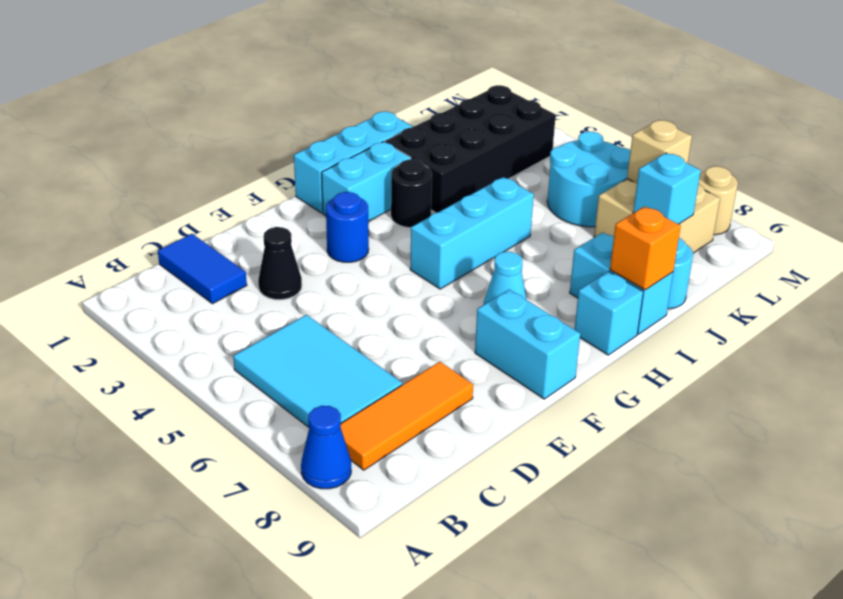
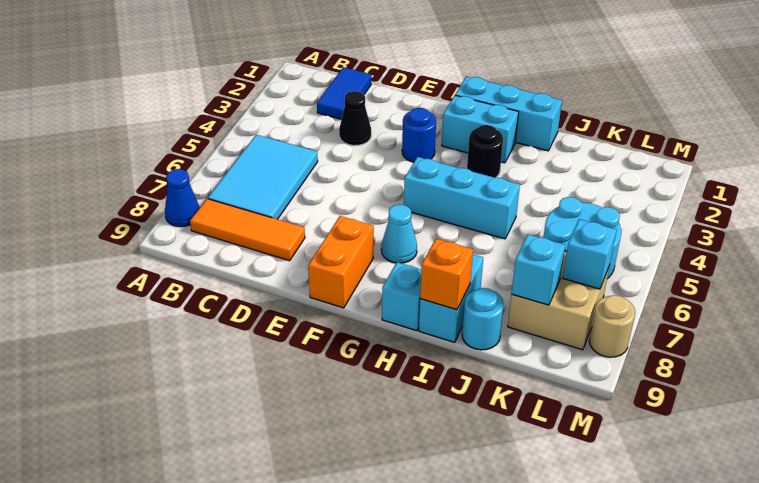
cyan brick F8:F9 level 1 -> orange brick F8:F9 level 1
black brick I2:L3 level 1 -> none
tan brick L7 level 2 -> cyan brick L7 level 2

